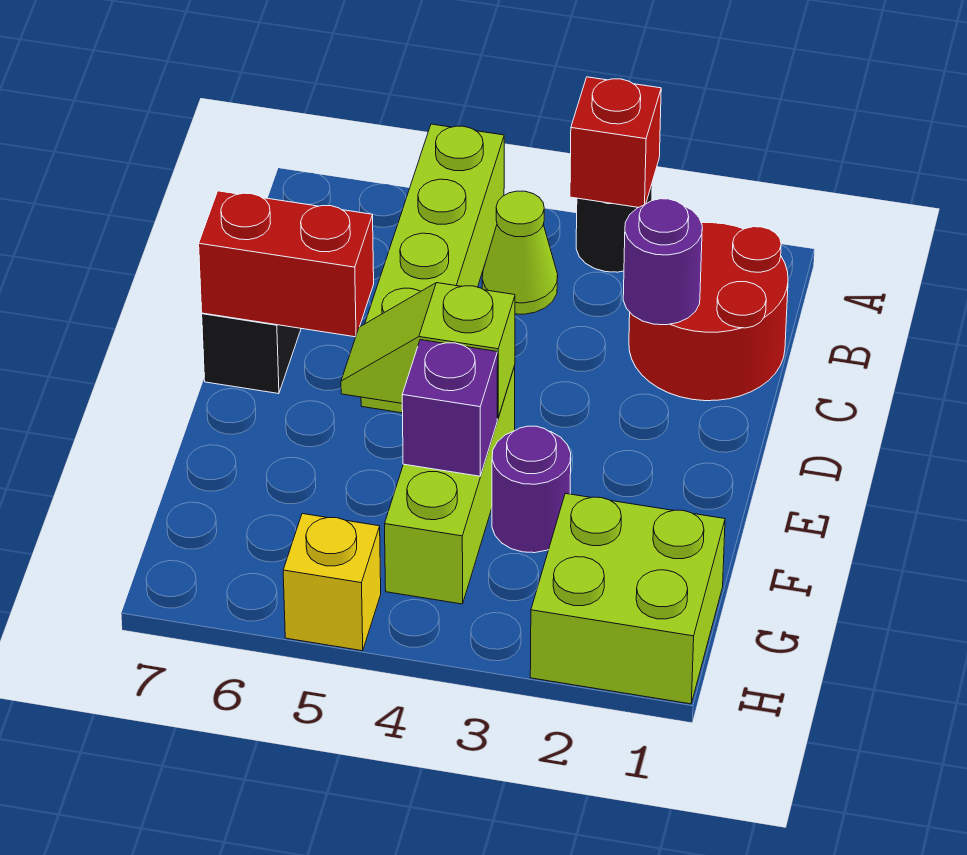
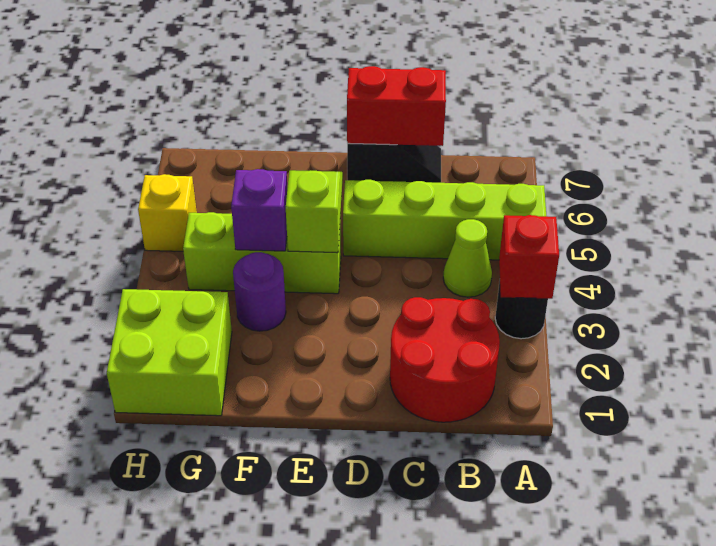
purple round brick C2 level 2 -> none
red brick D6:D7 level 2 -> red brick C7:D7 level 2

